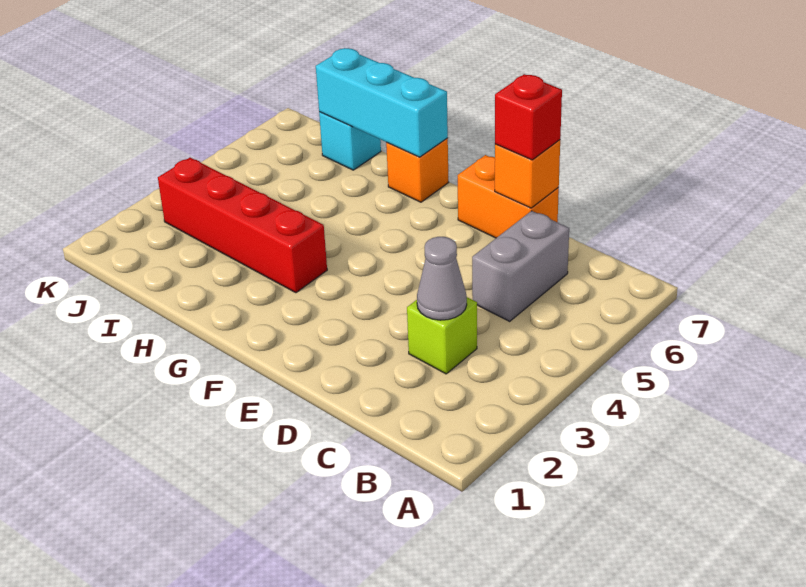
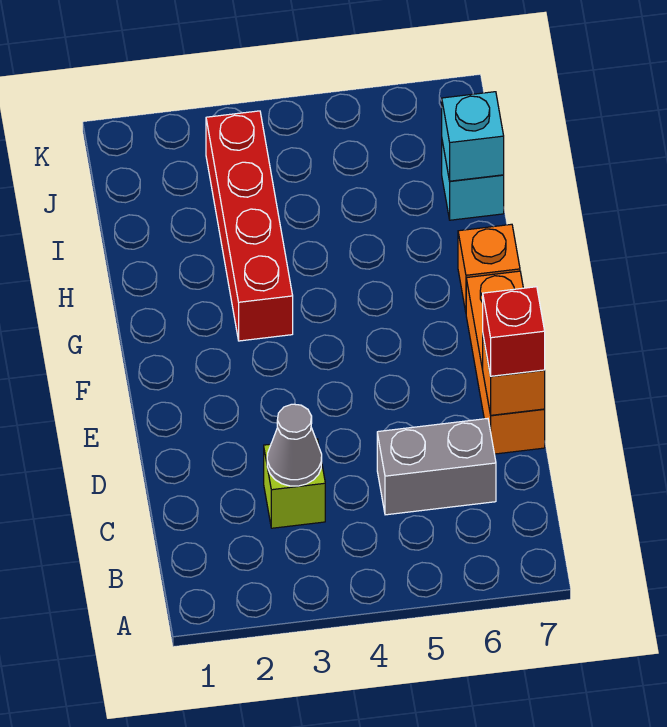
orange brick D7:E7 level 1 -> orange brick D7:F7 level 1
cyan brick G7:I7 level 2 -> cyan brick I7 level 2

